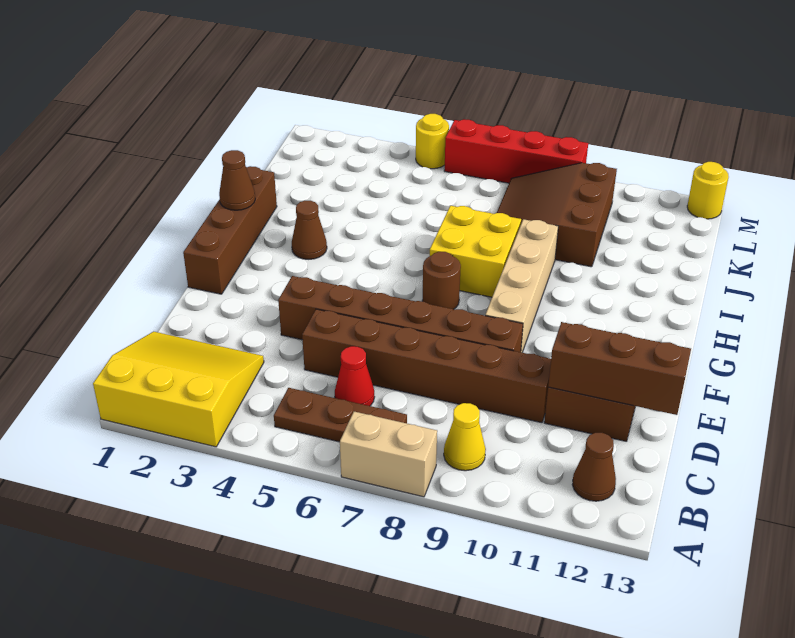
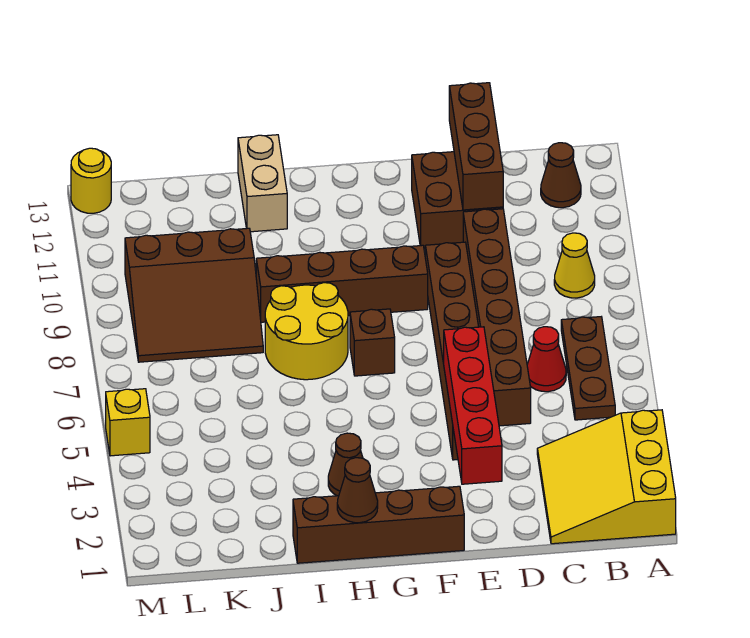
tan brick A7:A8 level 1 -> tan brick I12:I13 level 1
tan brick F9:I9 level 1 -> brown brick F9:I9 level 1
brown round brick G7 level 1 -> brown brick G7 level 1
yellow brick H7:I8 level 1 -> yellow round brick H7:I8 level 1
yellow round brick M5 level 1 -> yellow brick M5 level 1
red brick M6:M9 level 1 -> red brick E2:E5 level 2

